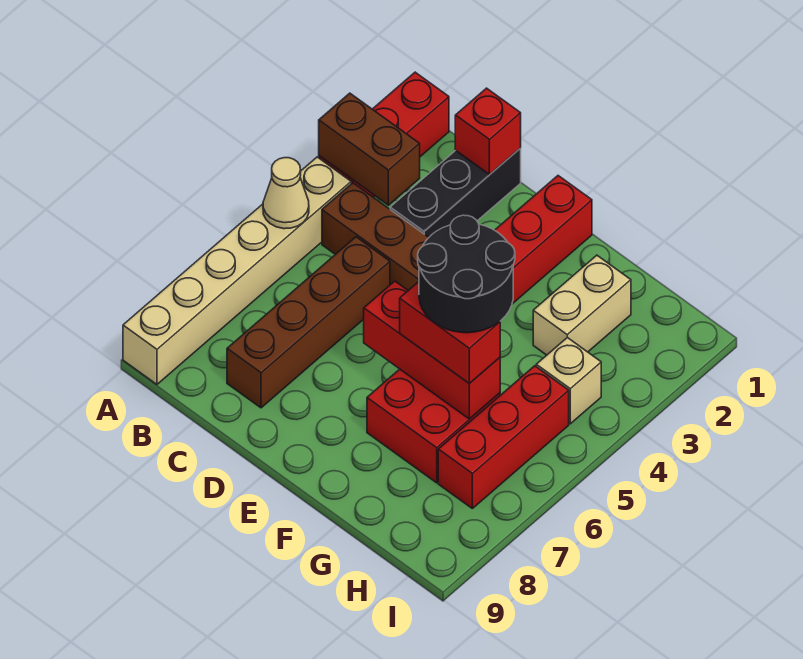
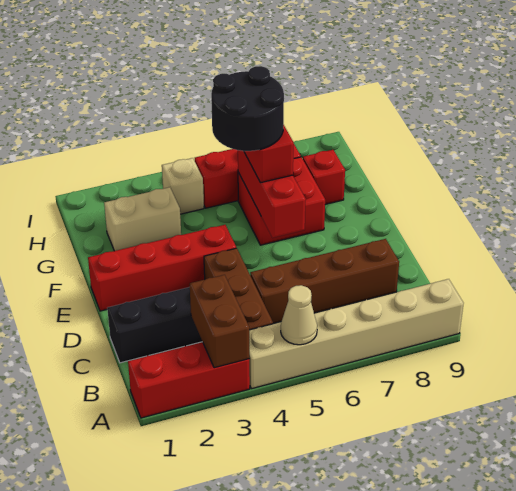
red brick C1 level 2 -> red brick G8 level 1

